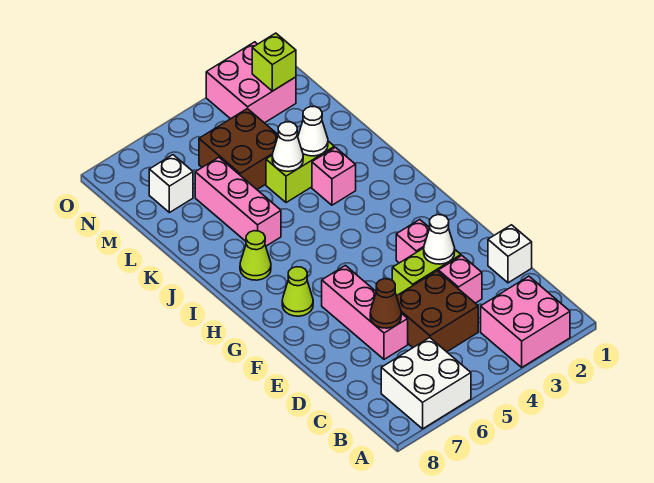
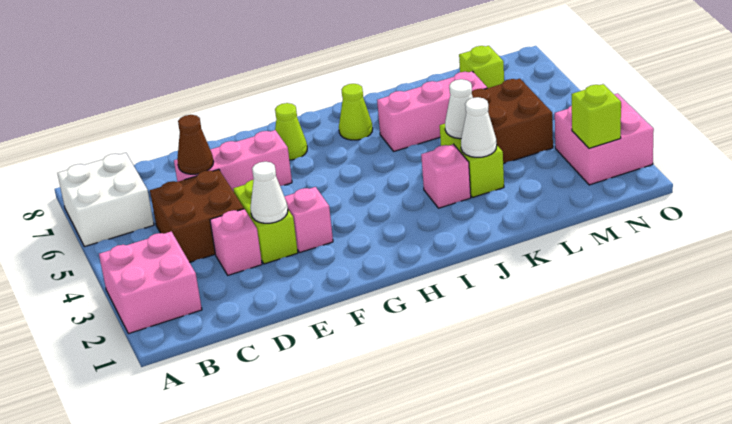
white brick D1 level 1 -> none
white brick M7 level 1 -> lime brick M7 level 1

